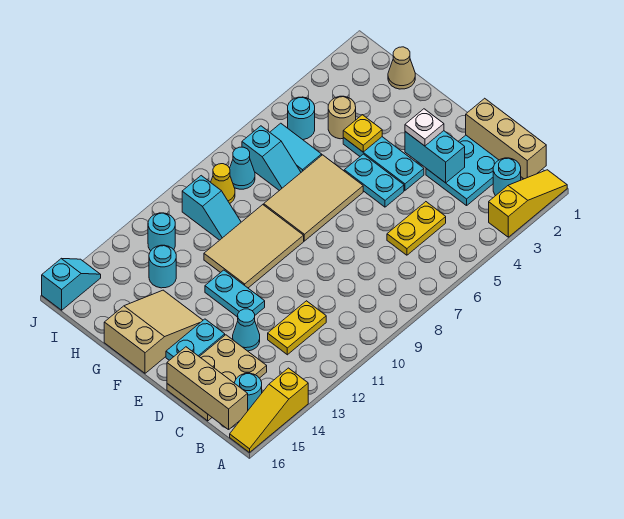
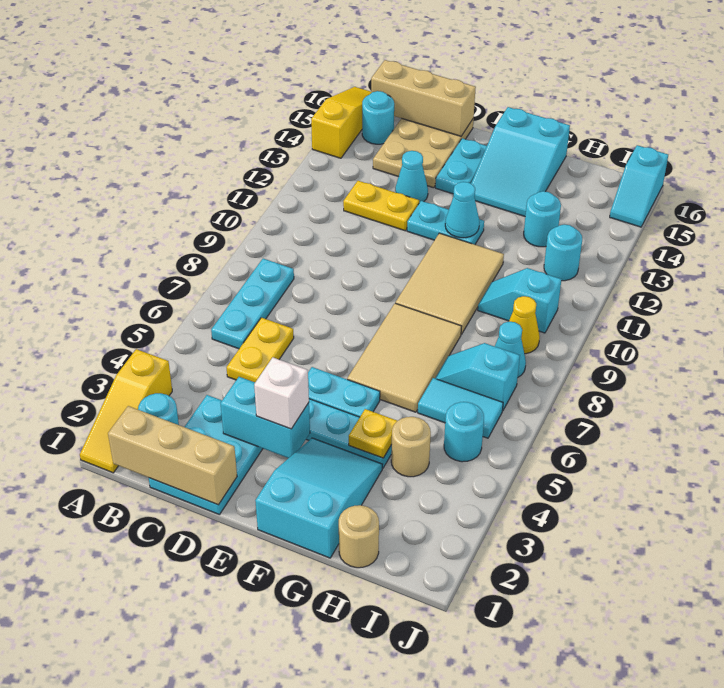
none -> cyan plate B6:B8 level 1
yellow plate C11:C12 level 1 -> yellow plate C12:D12 level 1
white plate E3 level 3 -> white brick E3 level 3
none -> cyan slope F1:G3 level 1 top 1
none -> cyan cone F12 level 2
tan slope F14:G16 level 1 top 16 -> cyan slope F14:G16 level 1 top 16
tan cone H1 level 1 -> tan round brick H1 level 1

